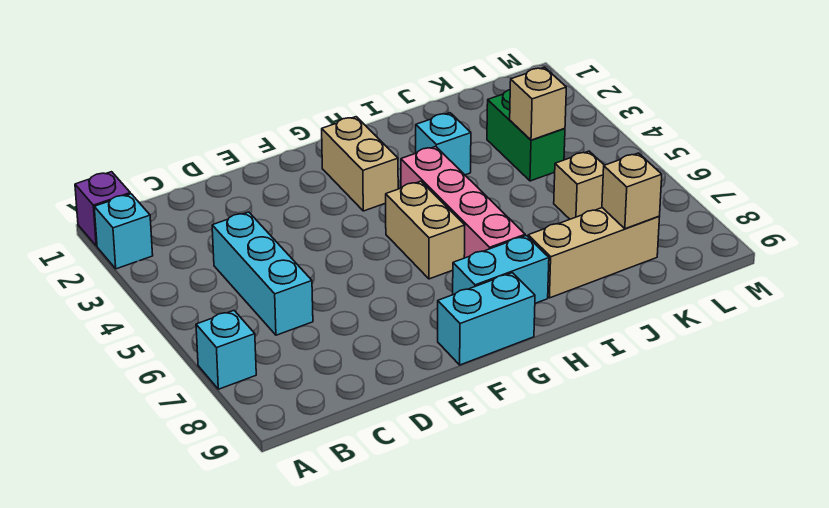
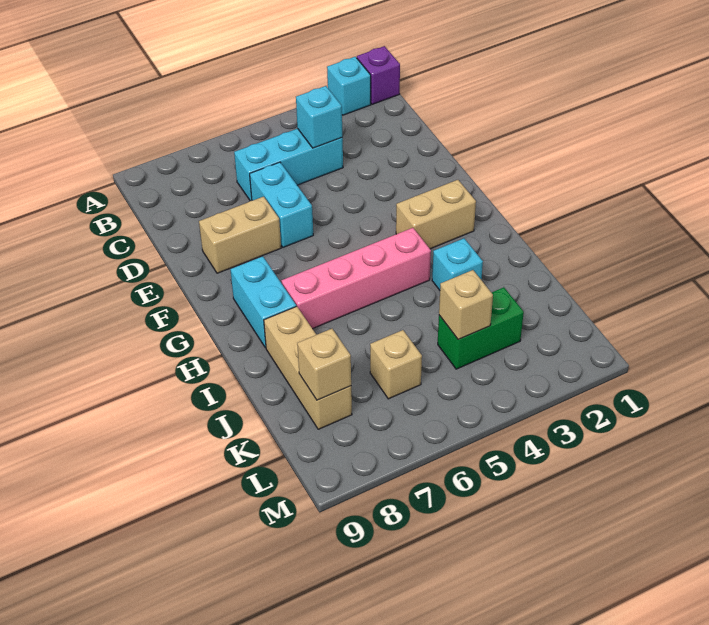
cyan brick A7 level 1 -> cyan brick C4 level 2
cyan brick F9:G9 level 1 -> cyan brick D6:E6 level 1
tan brick G5:G6 level 1 -> tan brick E7:E8 level 1

